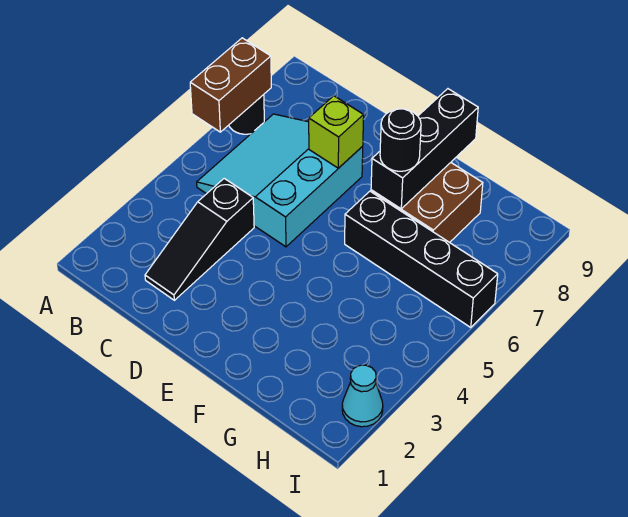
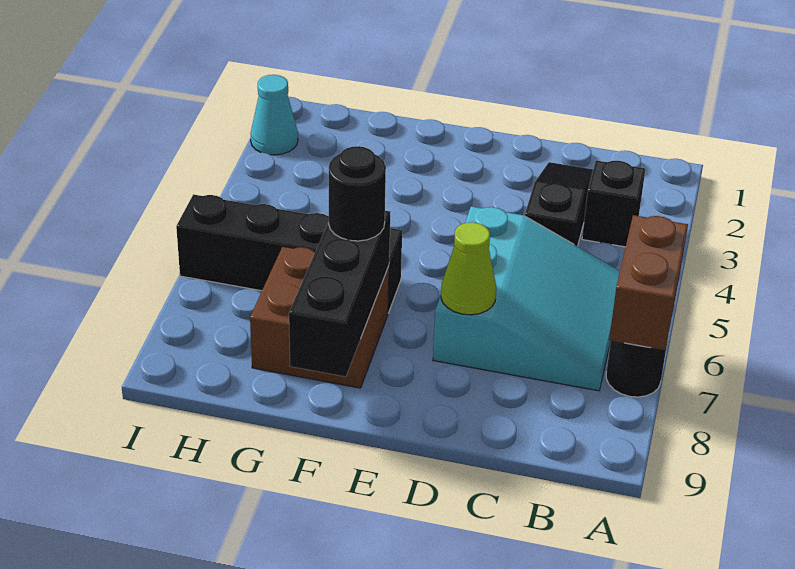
none -> black brick B3 level 1
lime brick D7 level 2 -> lime cone D7 level 2

